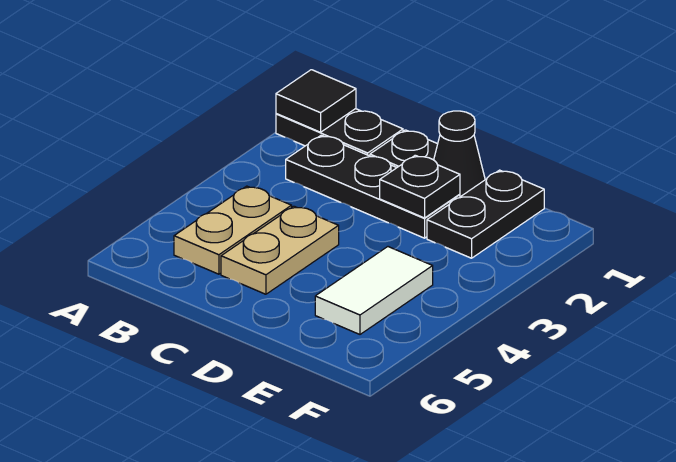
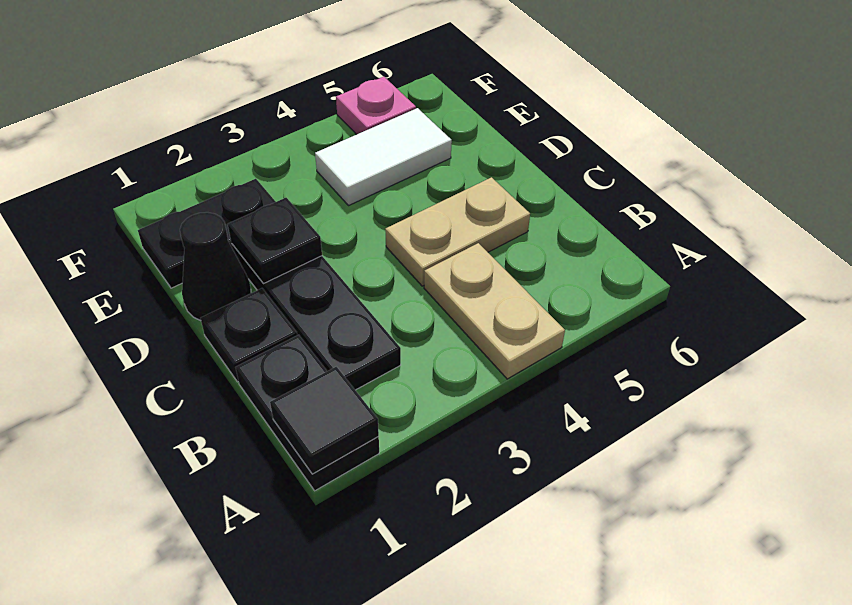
tan plate B4:B5 level 1 -> tan plate A4:B4 level 1
none -> pink plate F5 level 1

